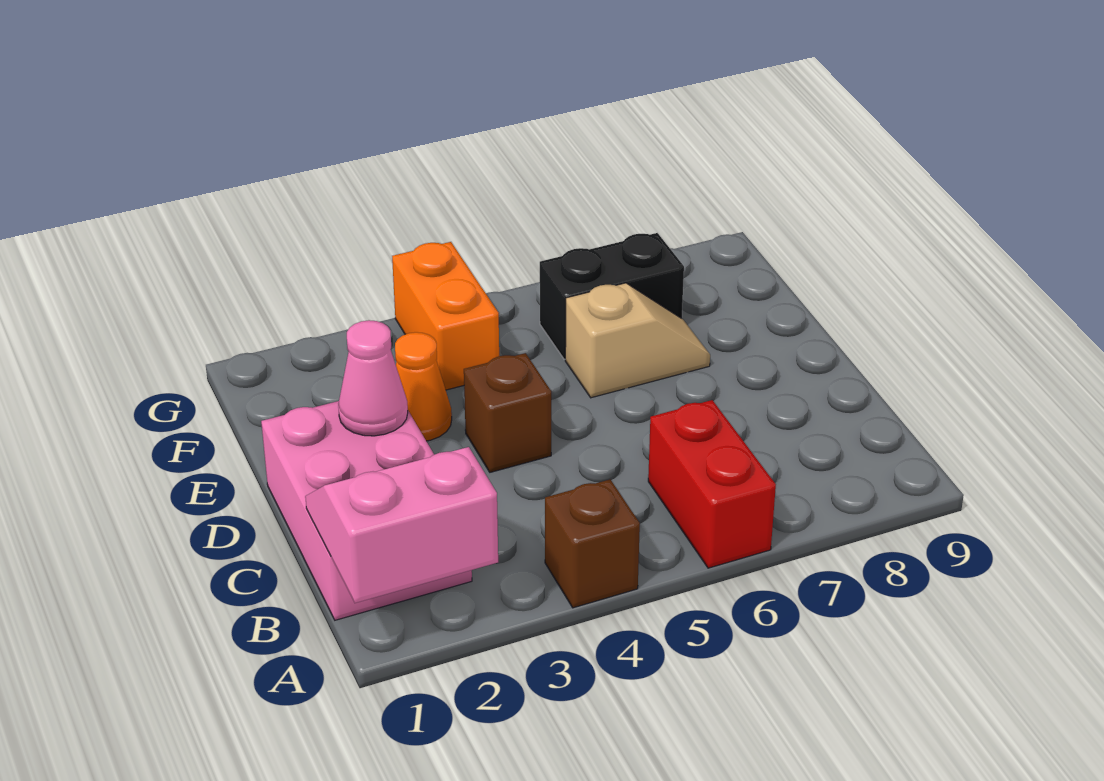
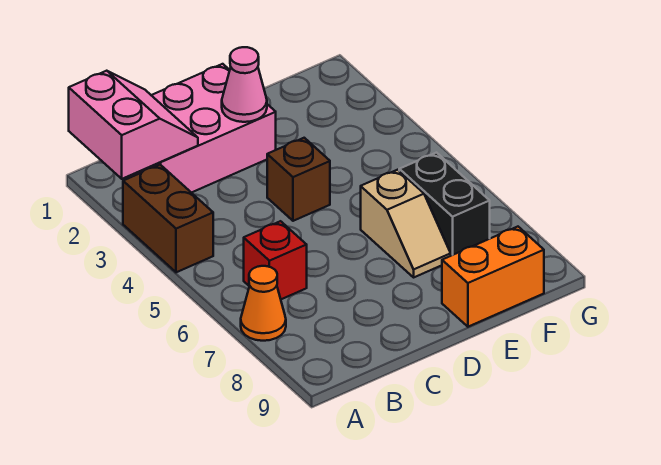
brown brick A4 level 1 -> brown brick A3:A4 level 1
red brick A6:B6 level 1 -> red brick B6 level 1
orange cone E3 level 1 -> orange cone A7 level 1
orange brick F4:G4 level 1 -> orange brick E9:F9 level 1

